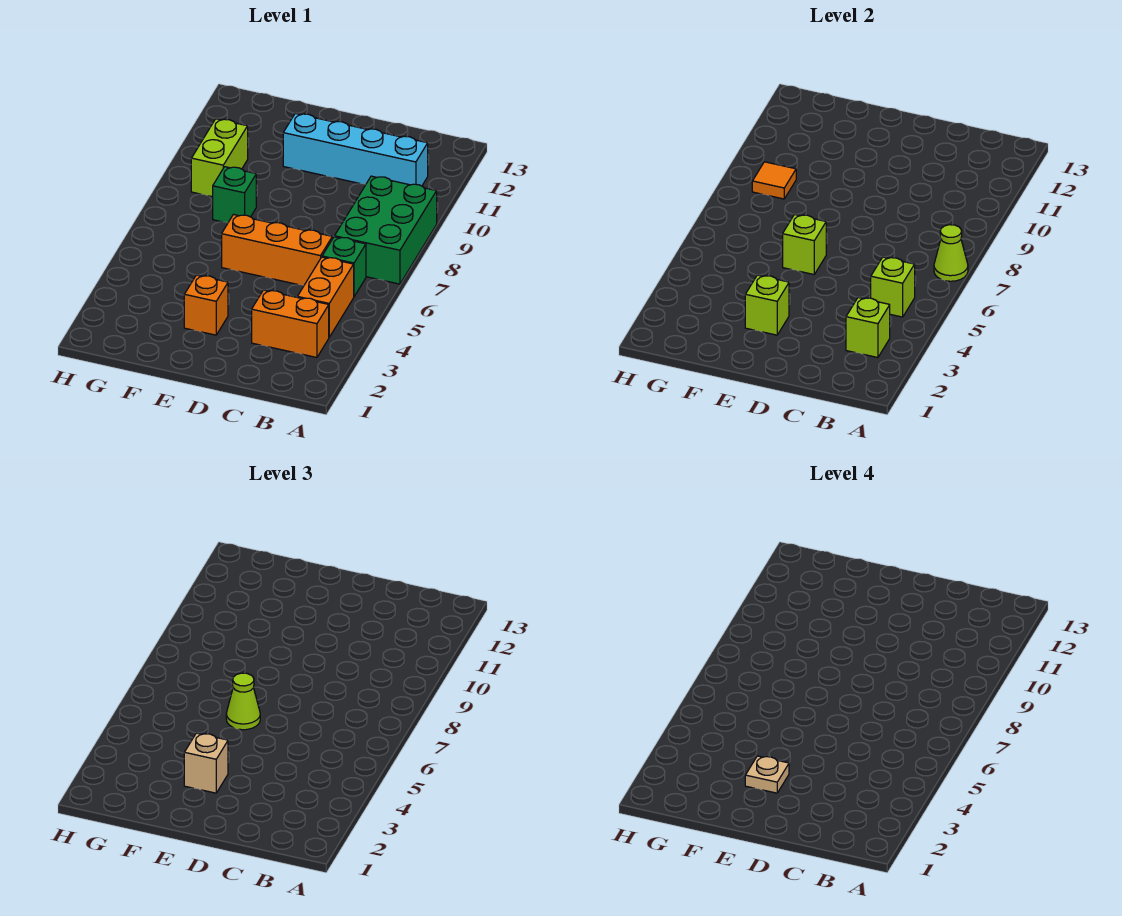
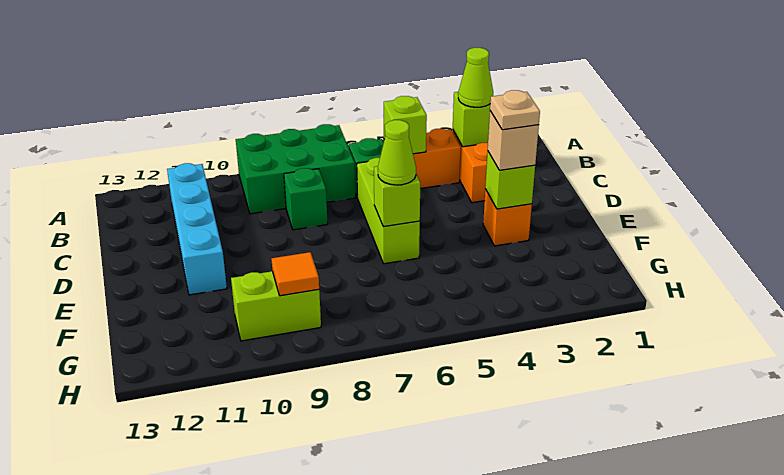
lime cone A7 level 2 -> lime cone B3 level 3
orange brick C6:E6 level 1 -> lime brick C6:E6 level 1
green brick F8 level 1 -> green brick C8 level 1

